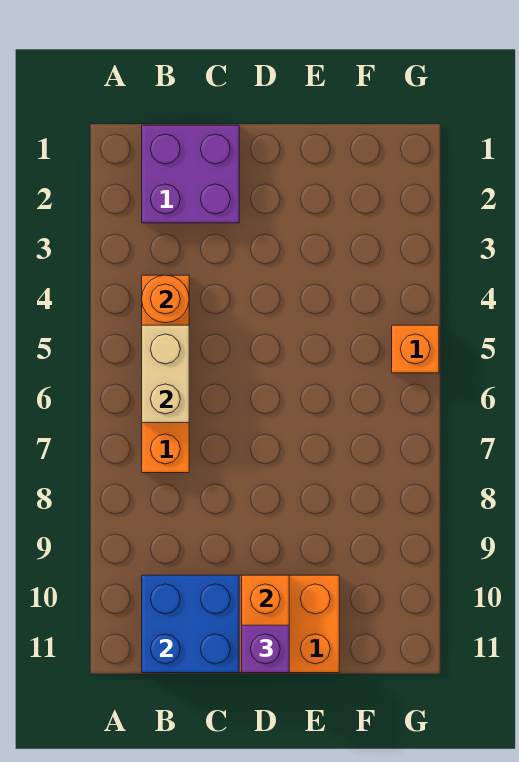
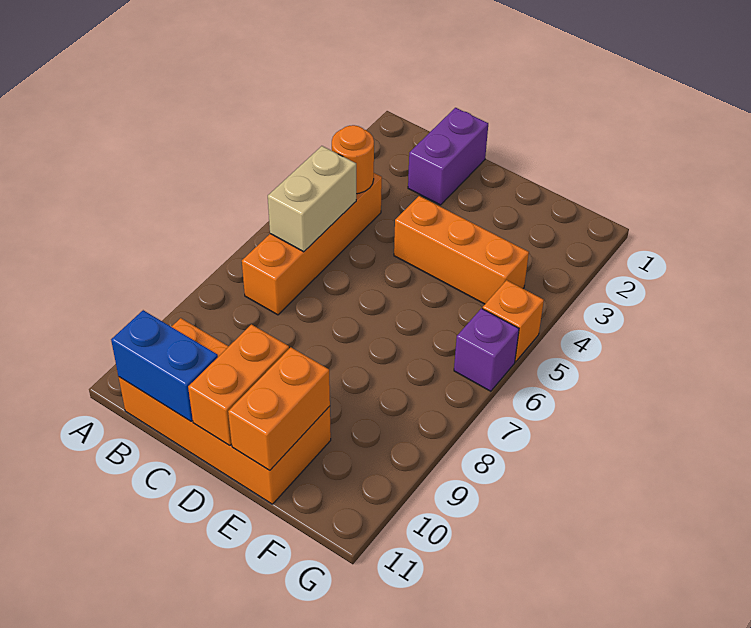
purple brick B1:C2 level 1 -> purple brick C1:C2 level 1
blue brick B10:C11 level 2 -> blue brick B11:C11 level 2
none -> orange brick D4:F4 level 1
purple brick D11 level 3 -> purple brick G6 level 1
none -> orange brick E10:E11 level 2

